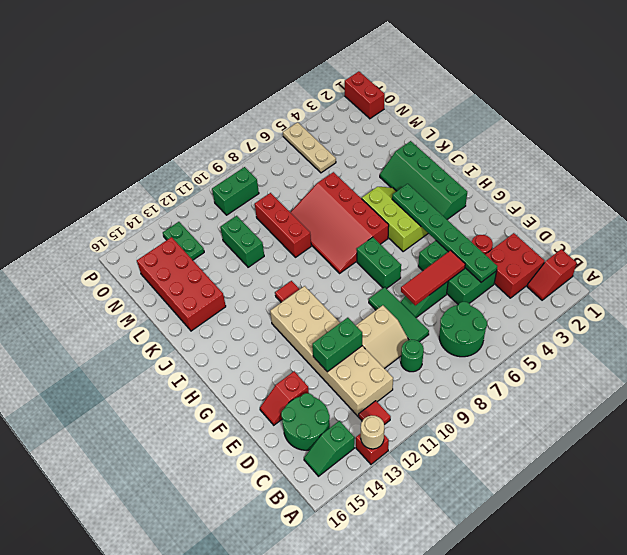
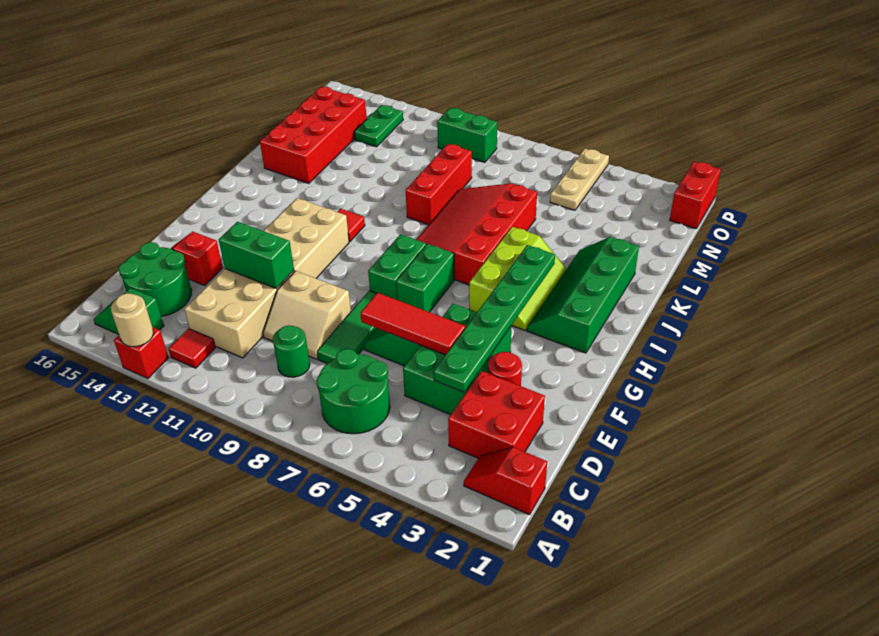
green brick L11:M11 level 1 -> green brick G8:H8 level 1

